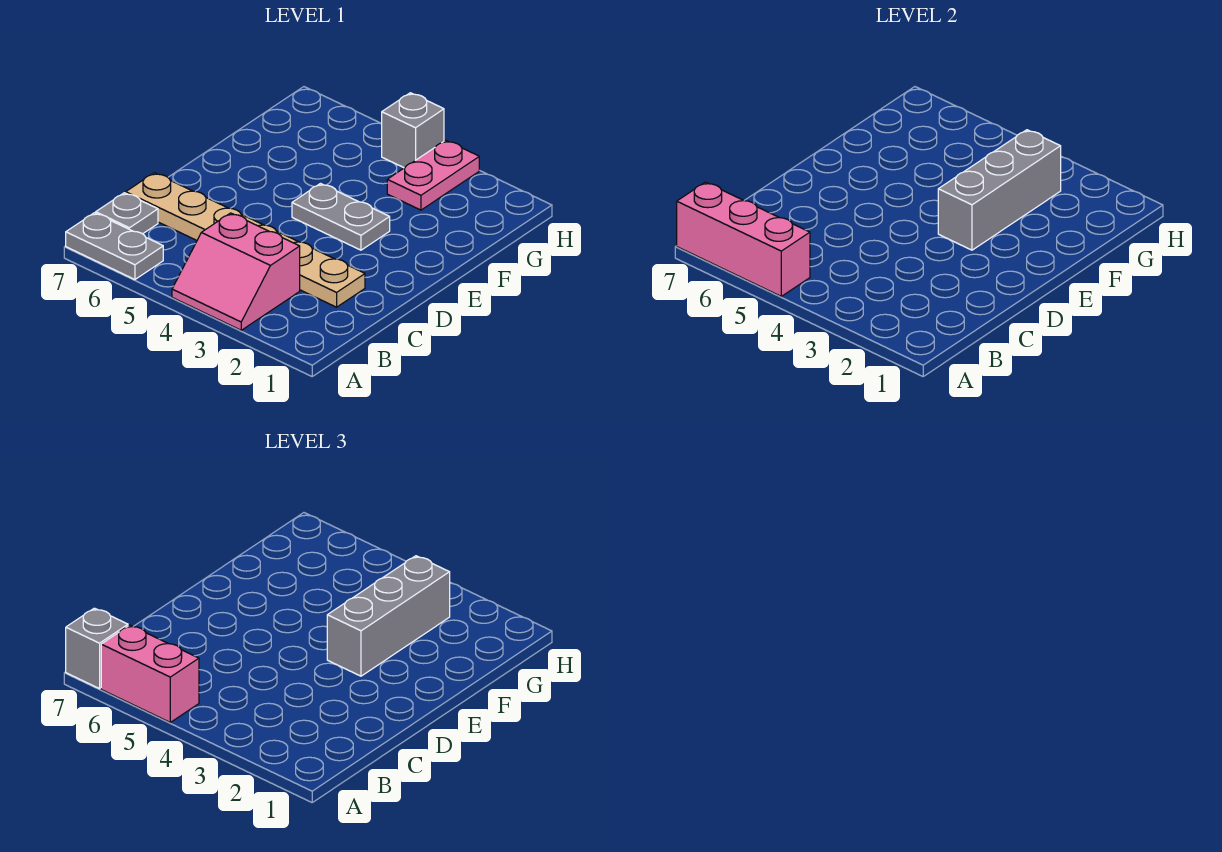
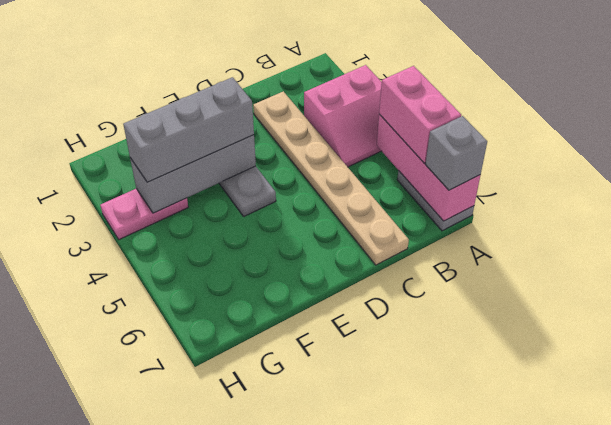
pink slope A3:B4 level 1 top B -> pink slope A3:B4 level 1 top 3
grey plate B7 level 1 -> none
grey brick H4 level 1 -> none

